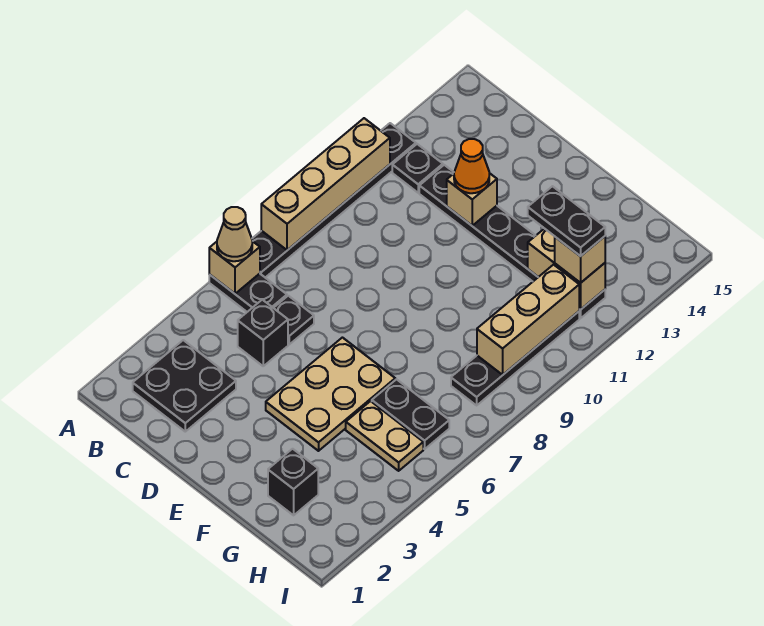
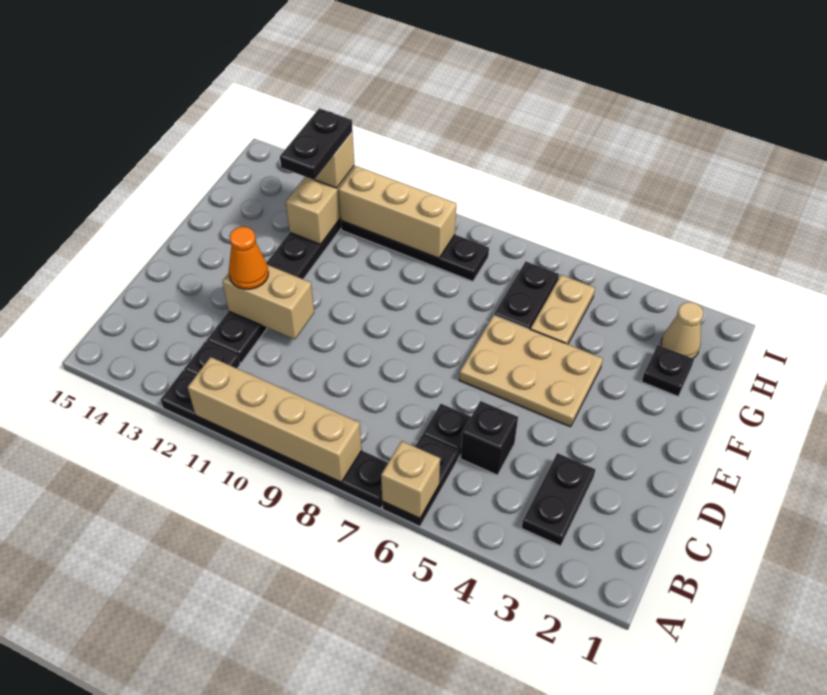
tan cone A6 level 3 -> tan cone H2 level 1
black plate B2:C3 level 1 -> black plate B3:C3 level 1
tan brick D12 level 2 -> tan brick D11:D12 level 2
black brick G2 level 1 -> black plate G2 level 1

